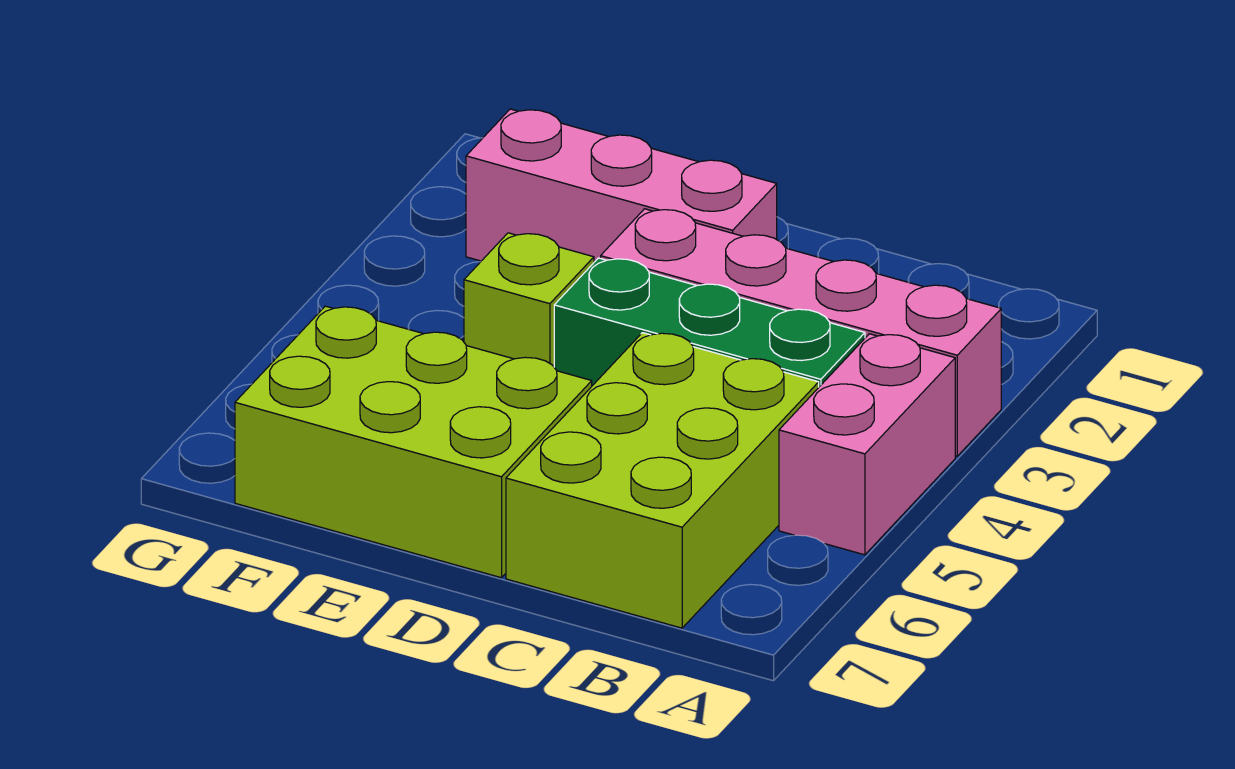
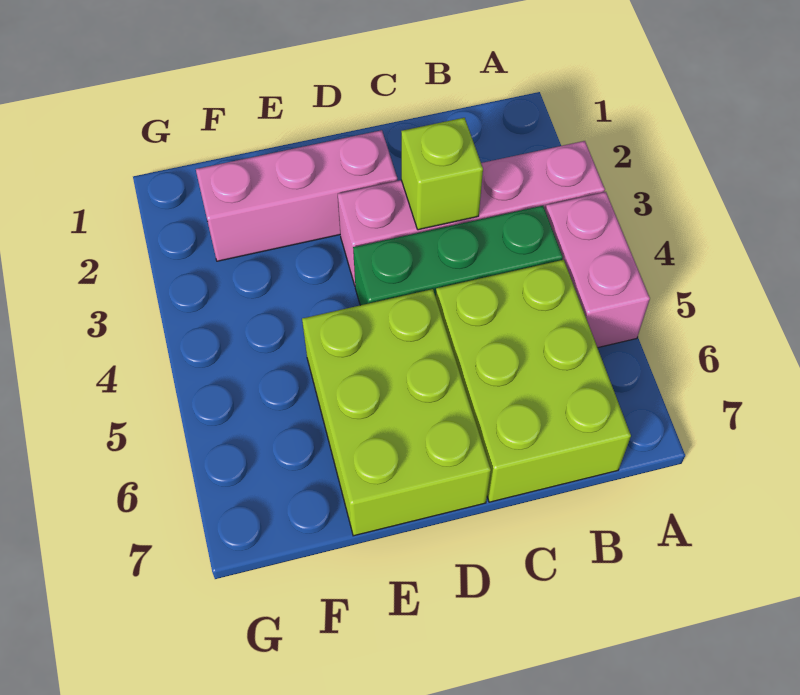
lime brick D6:F7 level 1 -> lime brick D5:E7 level 1
lime brick E4 level 1 -> lime brick C3 level 2

